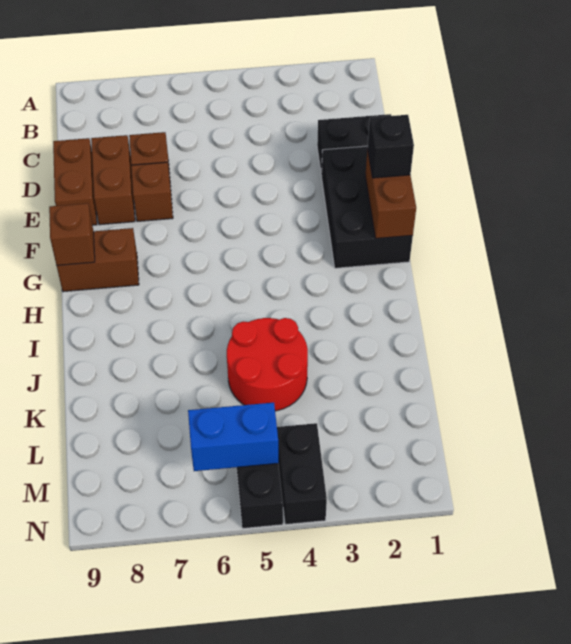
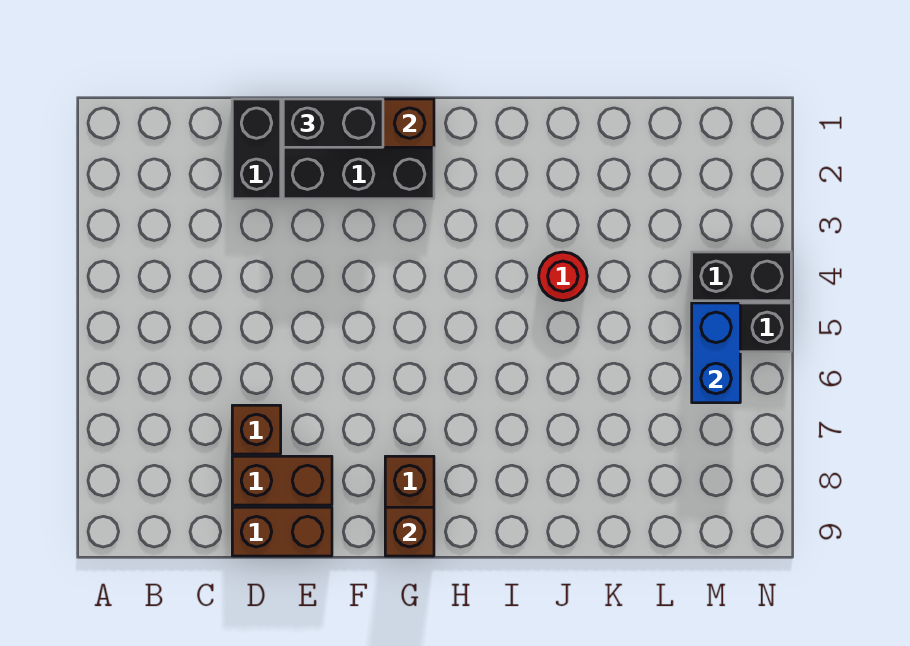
brown brick E7 level 1 -> none
black brick F1 level 3 -> black brick E1:F1 level 3
red round brick J4:K5 level 1 -> red round brick J4 level 1

